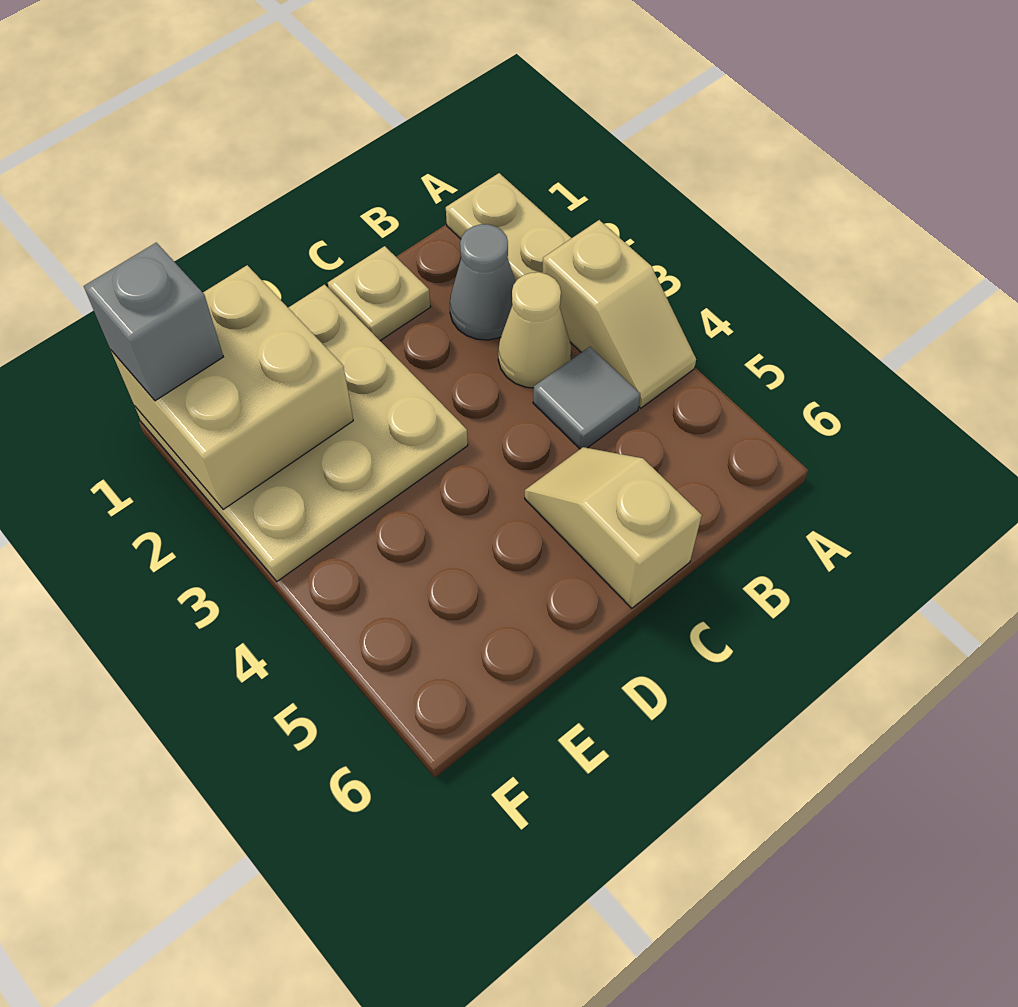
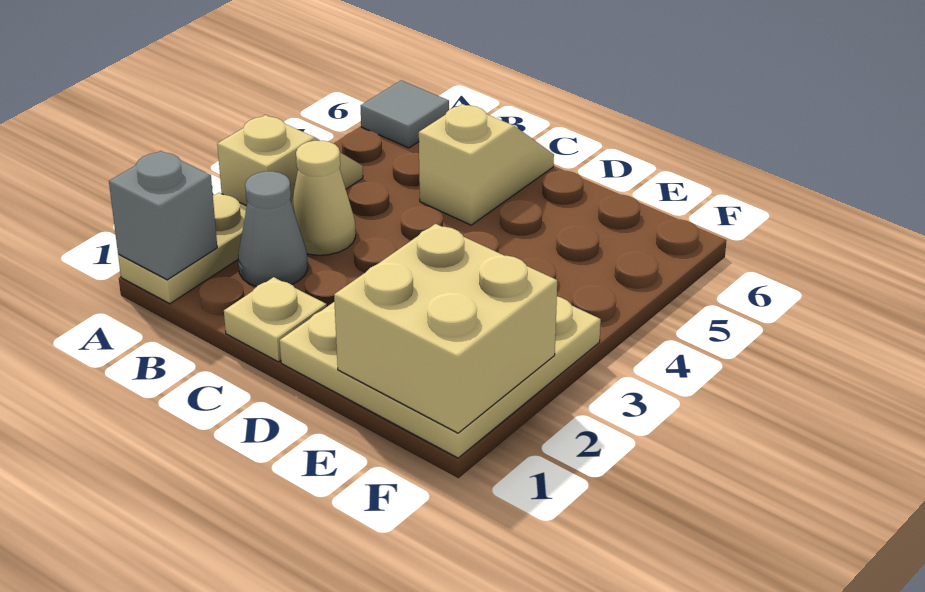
grey tile B4 level 1 -> grey tile A6 level 1
tan slope C5:C6 level 1 top 6 -> tan slope C5:C6 level 1 top 5
grey brick F1 level 3 -> grey brick A1 level 2

